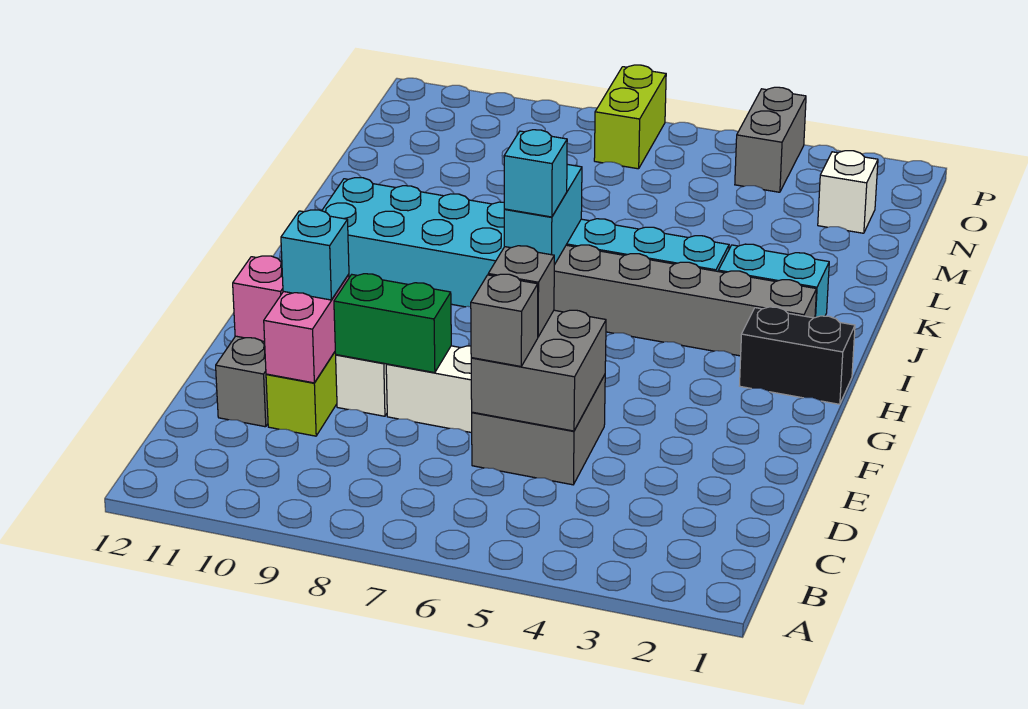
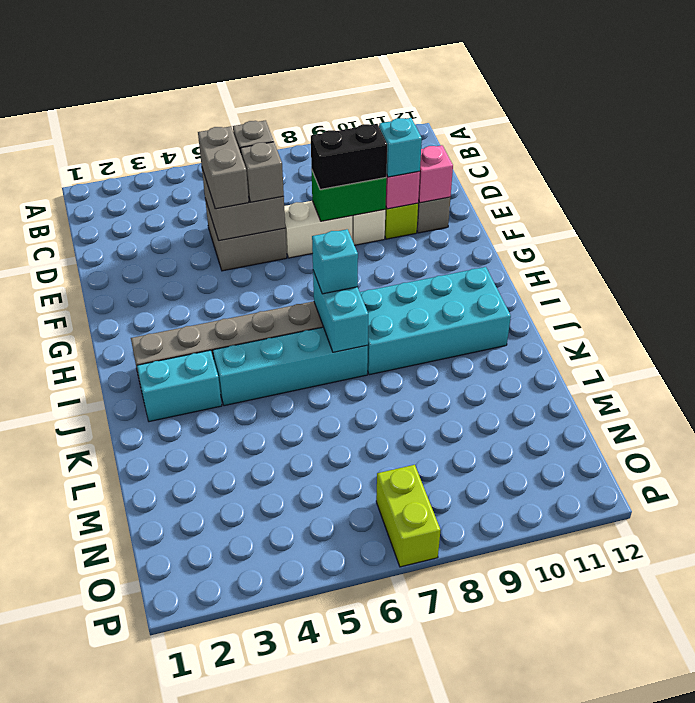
black brick H1:H2 level 1 -> black brick E8:E9 level 3
white brick N2 level 1 -> none
grey brick O4:P4 level 1 -> grey brick D5:E5 level 3

